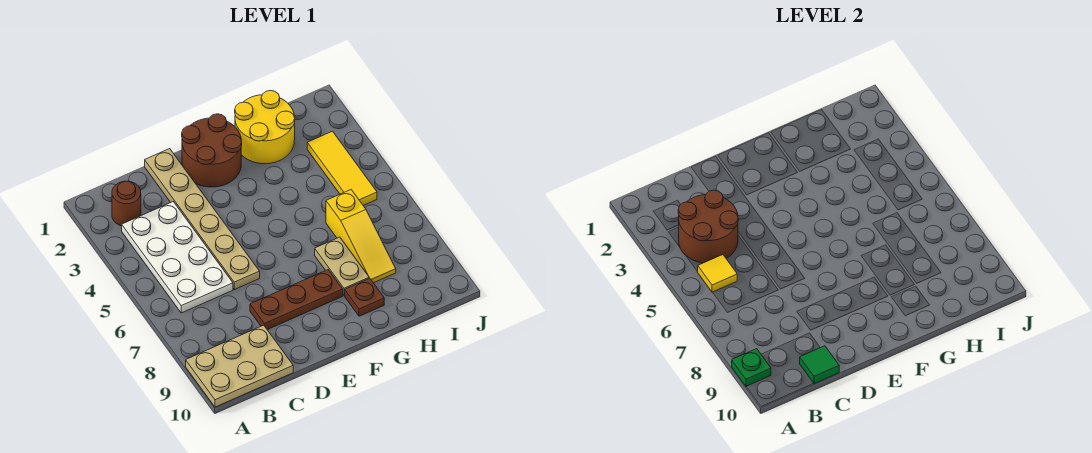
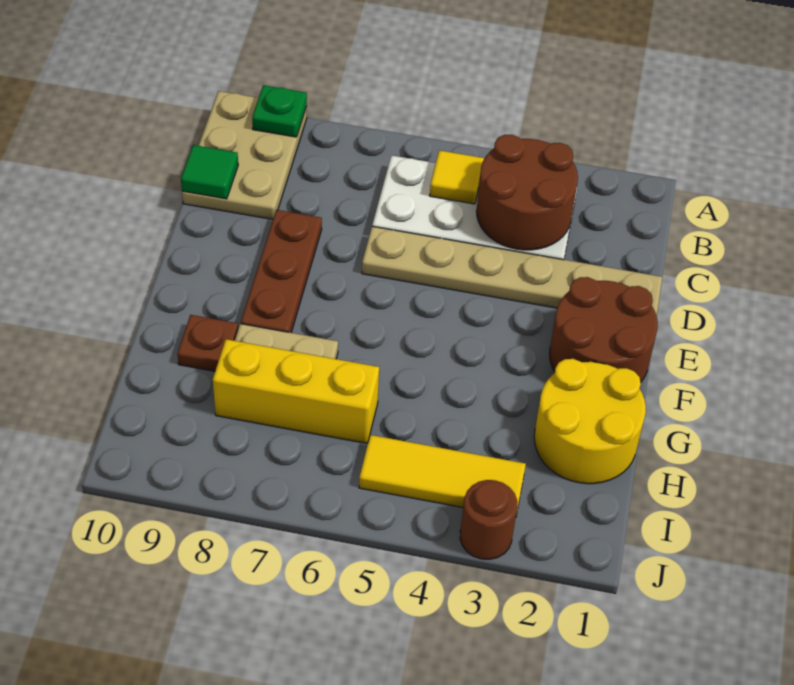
brown round brick B2 level 1 -> brown round brick J3 level 1
yellow slope H6:H8 level 1 top 6 -> yellow brick H6:H8 level 1

